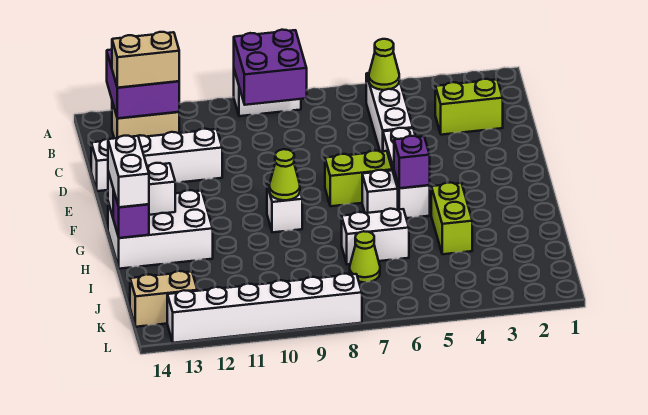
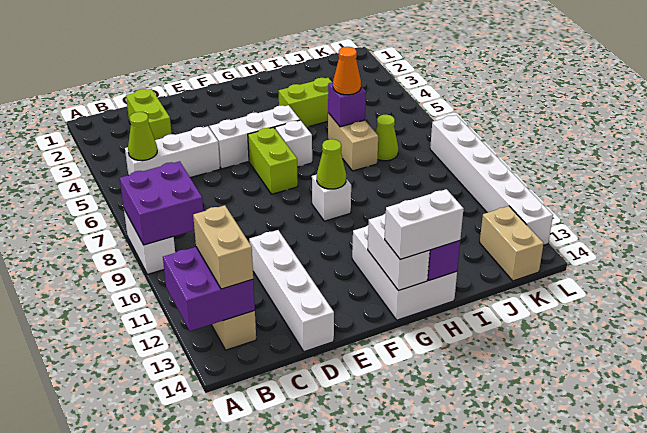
purple brick G5 level 2 -> purple brick I6 level 2
white brick I6:I7 level 1 -> tan brick I6:I7 level 1
none -> orange cone I6 level 3

